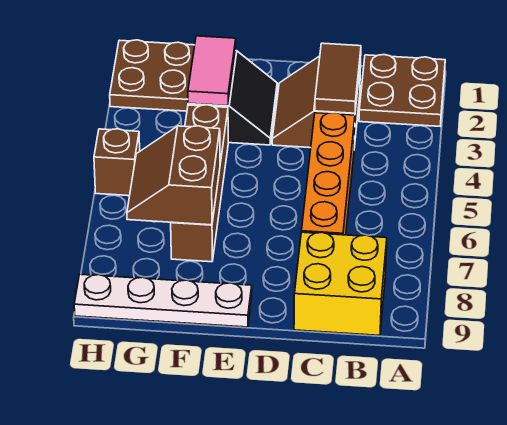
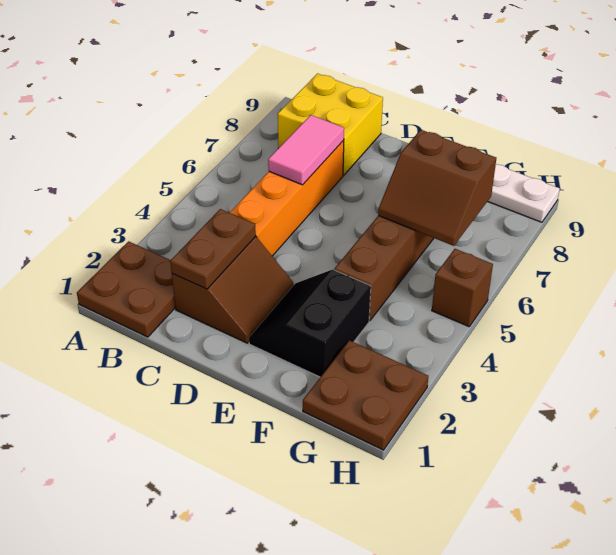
brown tile C2:C3 level 2 -> brown plate C2:C3 level 2
pink tile F2:F3 level 2 -> pink tile C6:C7 level 2
brown slope F6:G7 level 2 top F -> brown slope F6:G7 level 2 top 7

